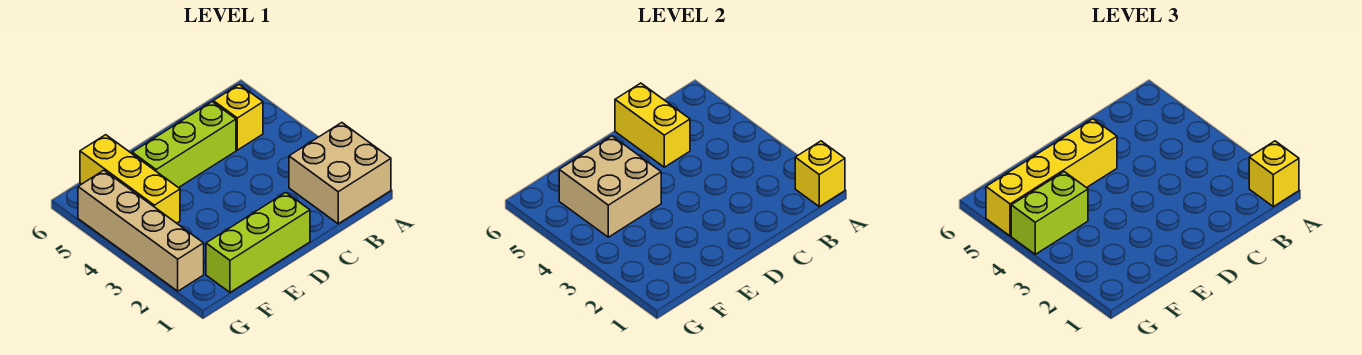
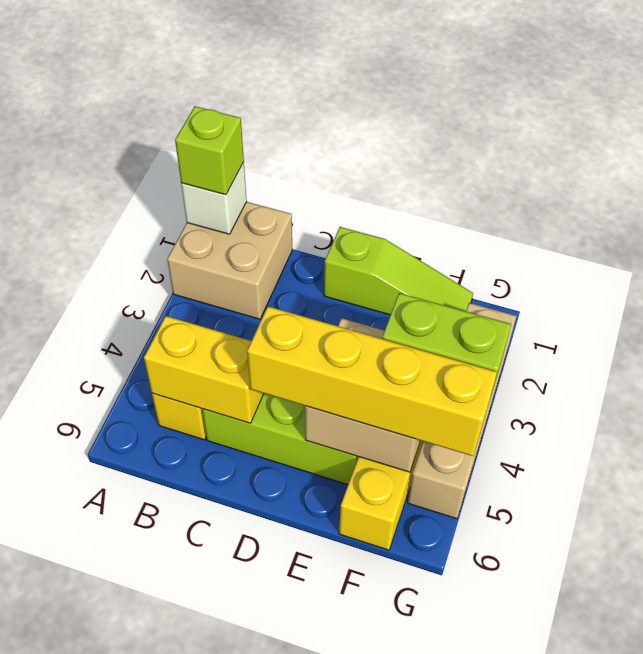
yellow brick A1 level 2 -> white brick A1 level 2
yellow brick A1 level 3 -> lime brick A1 level 3
yellow brick C5:C6 level 2 -> yellow brick B5:C5 level 2
lime brick D1:F1 level 1 -> lime slope D1:F1 level 1 top D

